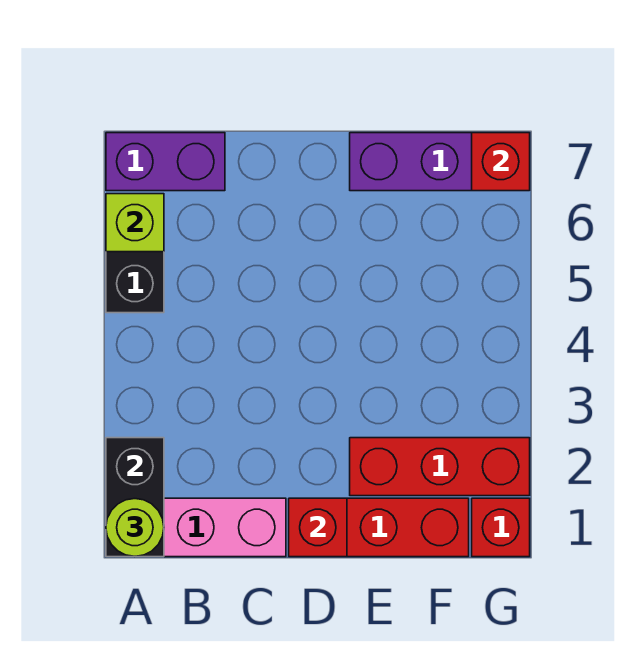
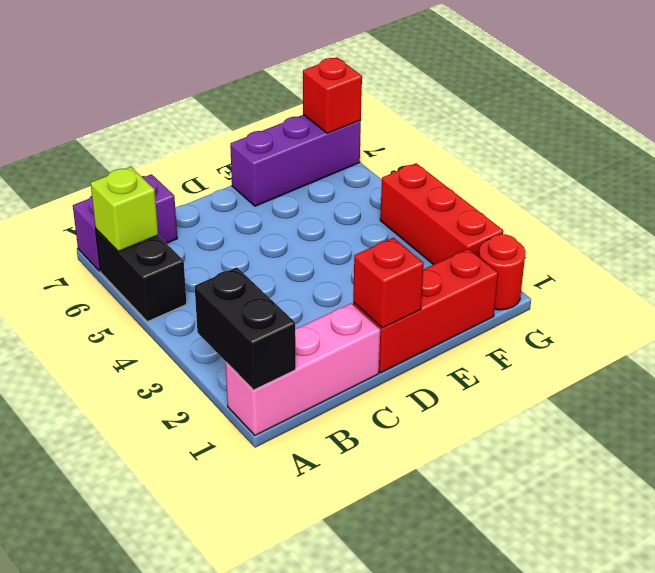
lime round brick A1 level 3 -> none
red brick E2:G2 level 1 -> red brick G2:G4 level 1
red brick G1 level 1 -> red round brick G1 level 1

